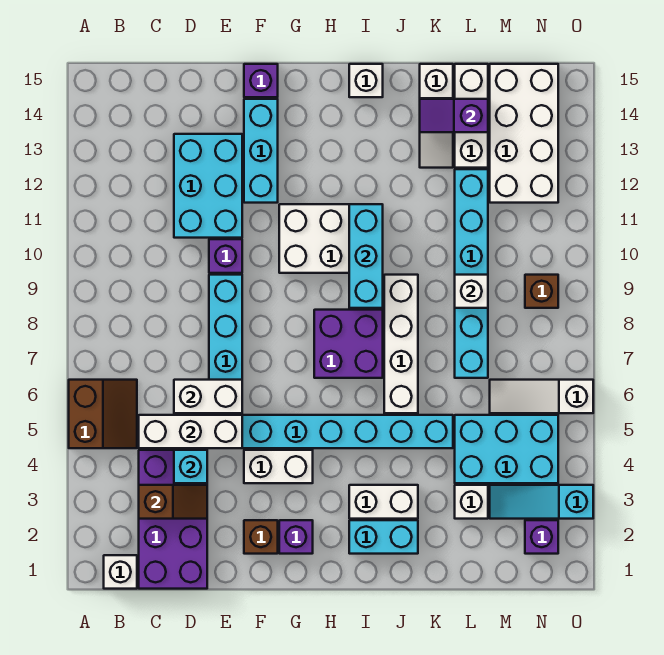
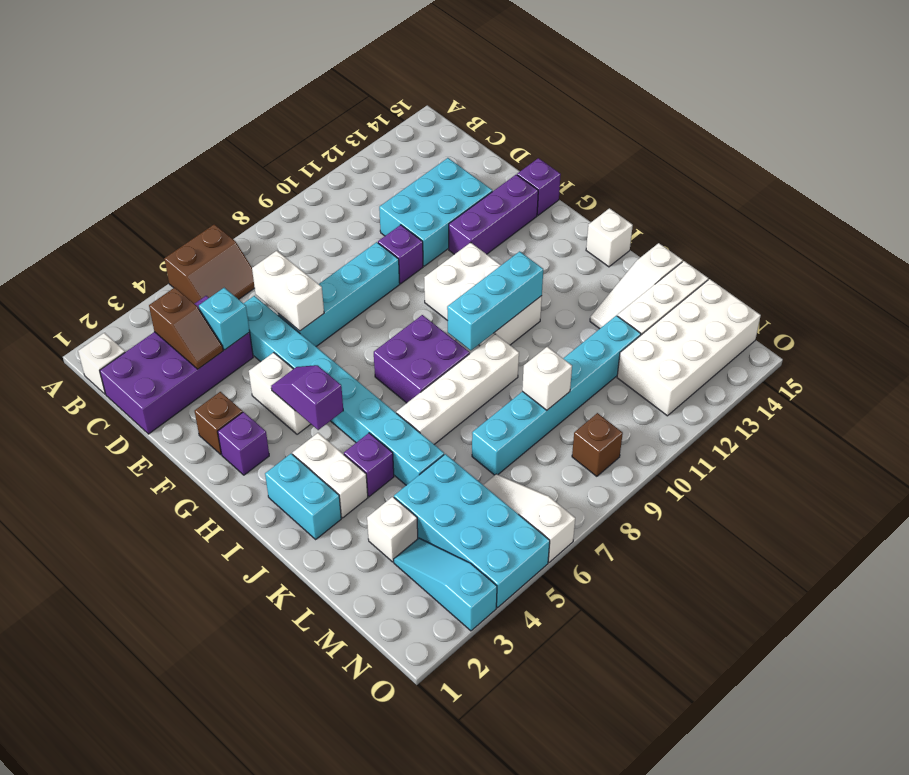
white brick C5:E5 level 2 -> none
cyan brick F12:F14 level 1 -> purple brick F12:F14 level 1
purple slope K14:L14 level 2 top L -> purple slope G4:H4 level 2 top H
cyan brick L4:N5 level 1 -> cyan brick L4:O5 level 1
purple brick N2 level 1 -> purple brick J4 level 1

